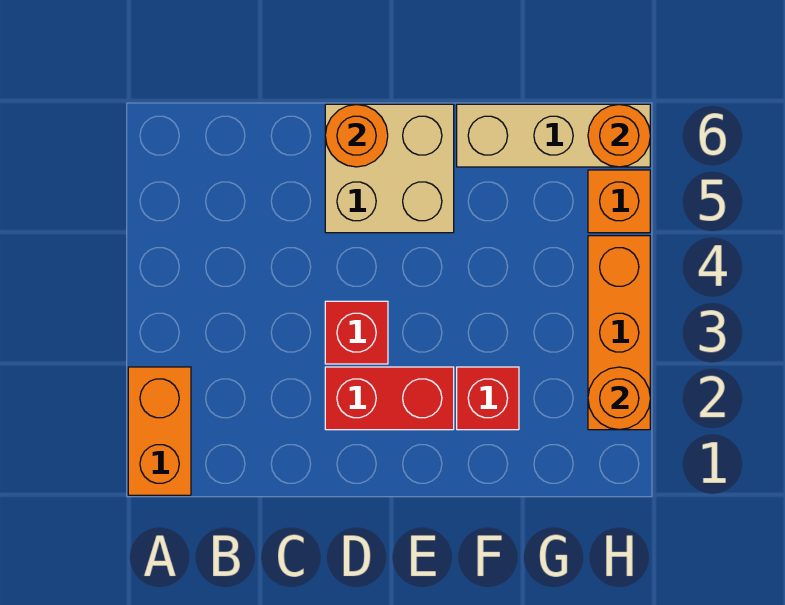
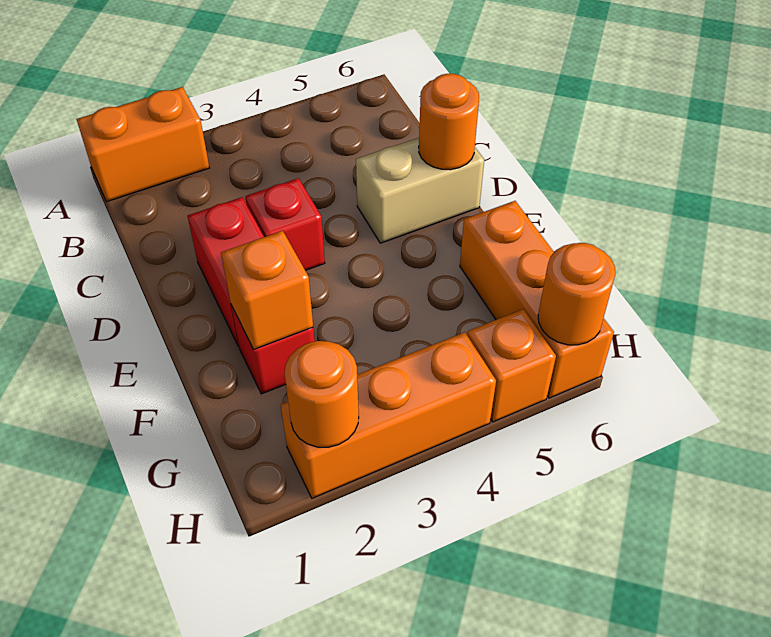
tan brick D5:E6 level 1 -> tan brick D5:D6 level 1
none -> orange brick F2 level 2
tan brick F6:H6 level 1 -> orange brick F6:H6 level 1

